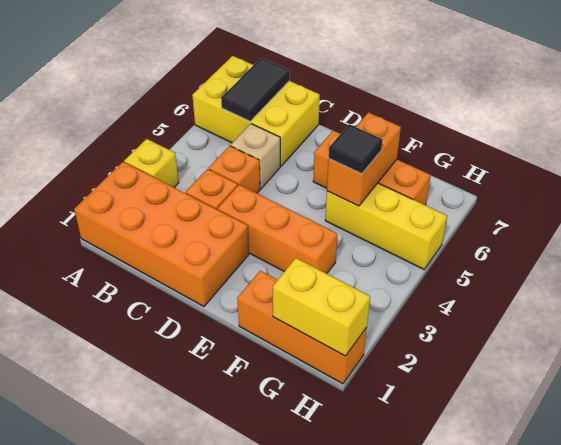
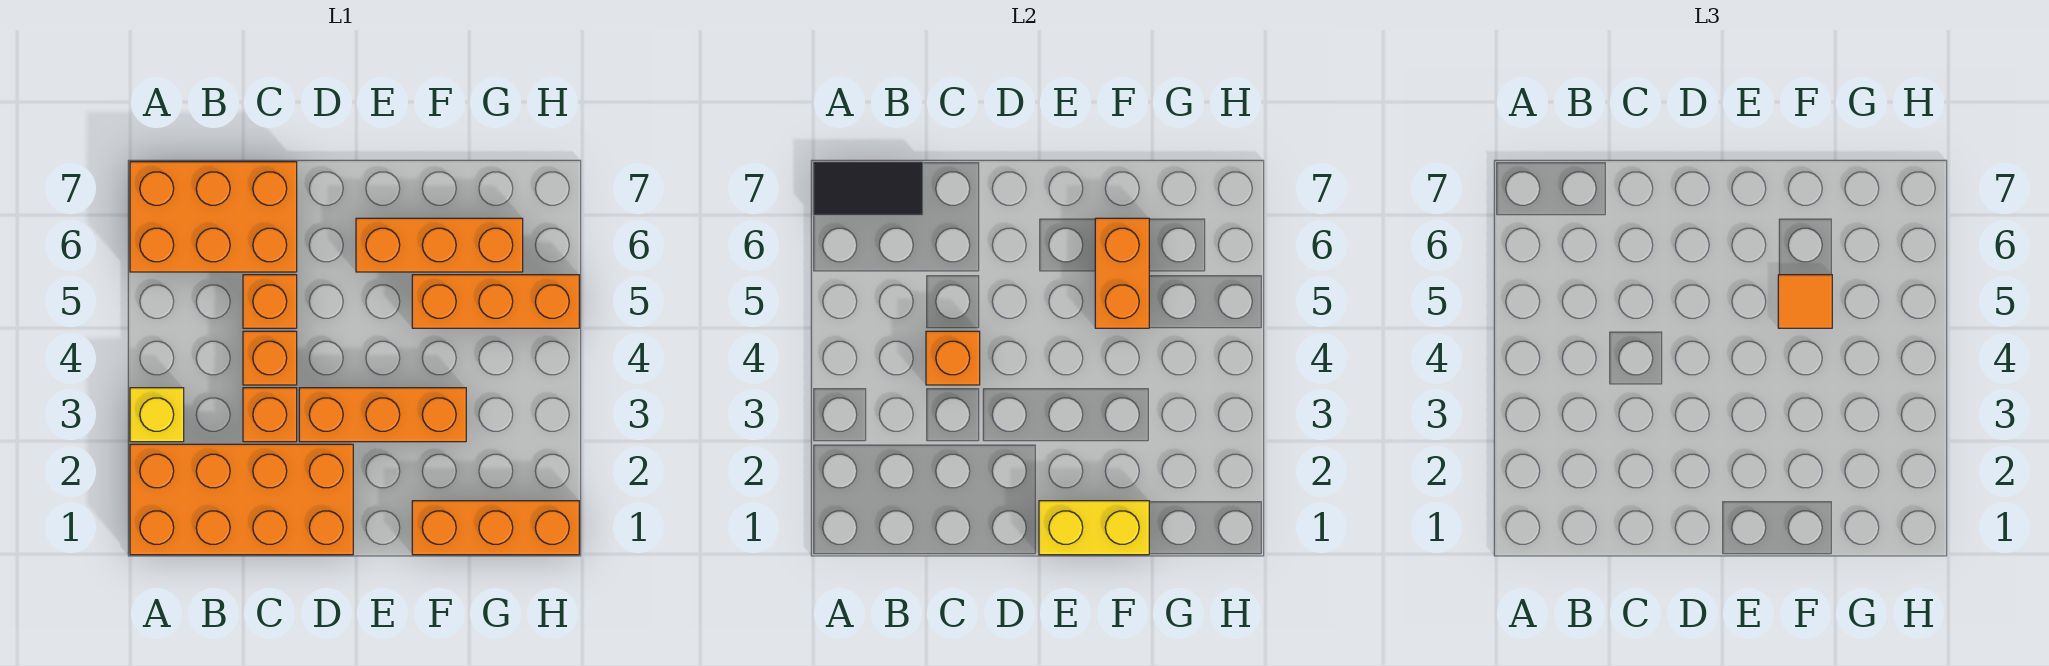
yellow brick A6:C7 level 1 -> orange brick A6:C7 level 1
black tile B6:B7 level 2 -> black tile A7:B7 level 2
none -> orange brick C4 level 2
tan brick C5 level 1 -> orange brick C5 level 1
yellow brick F5:H5 level 1 -> orange brick F5:H5 level 1
black tile F5 level 3 -> orange tile F5 level 3
yellow brick G1:H1 level 2 -> yellow brick E1:F1 level 2

